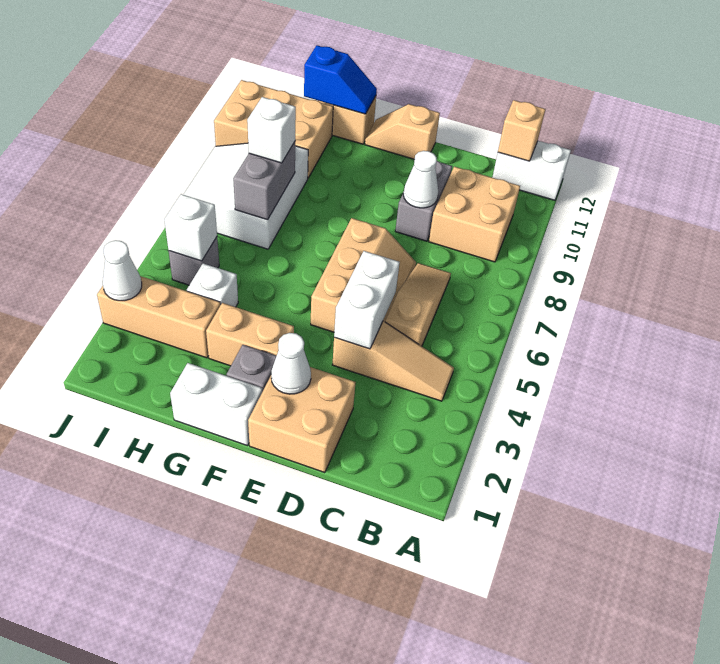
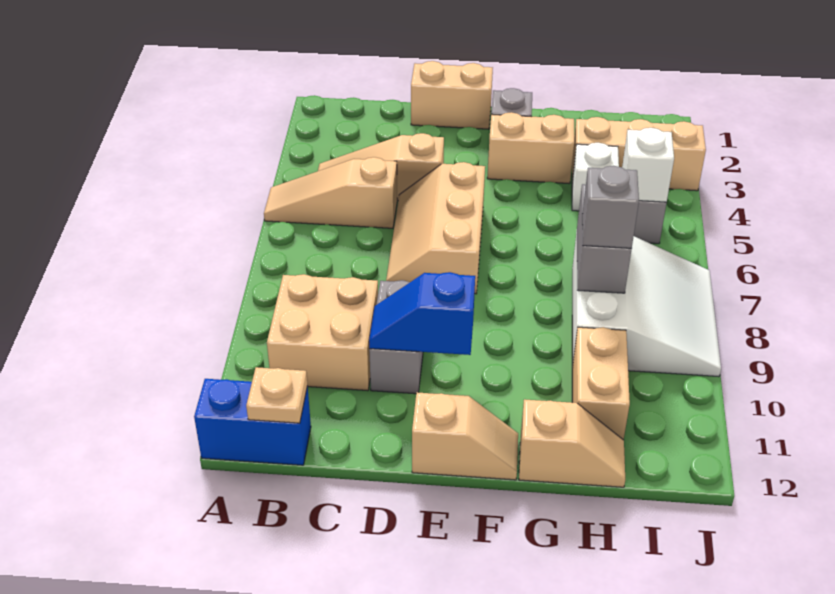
white brick A12:B12 level 1 -> blue brick A12:B12 level 1
tan brick B12 level 2 -> tan plate B12 level 2
tan slope C5:C7 level 1 top 5 -> tan slope A5:C5 level 1 top C
tan brick D1:E2 level 1 -> tan brick D1:E1 level 1
white brick D4:D5 level 2 -> none
white cone D9 level 2 -> none
white cone E2 level 2 -> none
white brick F1:G1 level 1 -> none
blue slope G12:H12 level 2 top H -> blue slope D10:E10 level 2 top E
white brick H8 level 3 -> grey brick H8 level 3
tan brick H10:J11 level 1 -> tan brick H10:H11 level 1
white cone J3 level 2 -> none

